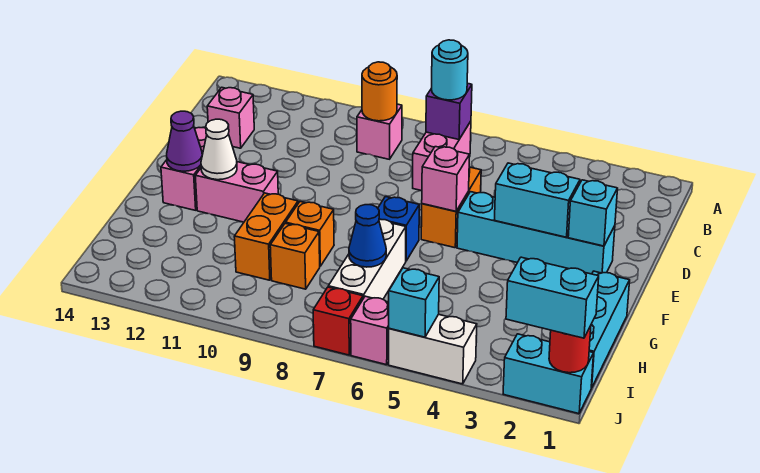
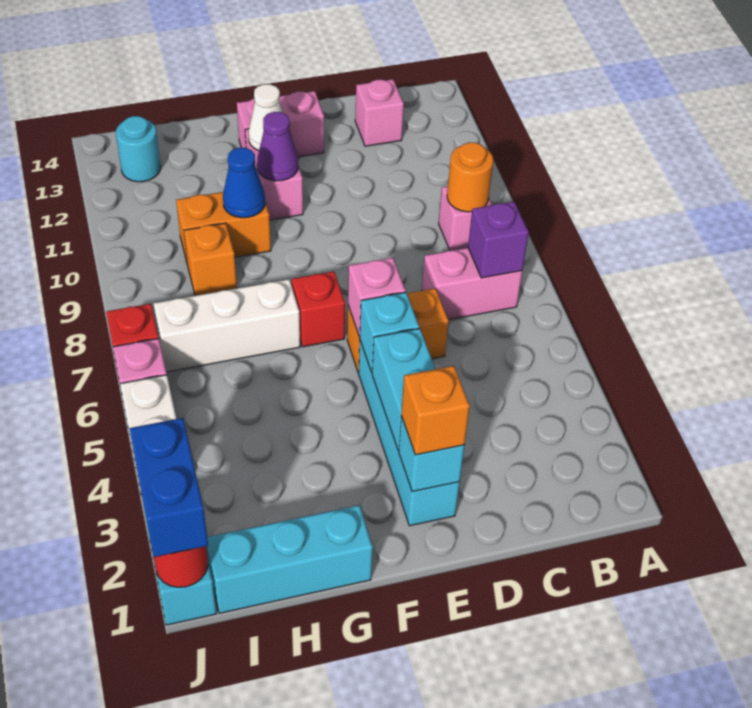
cyan round brick B7 level 3 -> cyan round brick I13 level 1
blue brick F7 level 1 -> red brick F7 level 1
purple cone F13 level 2 -> purple cone F11 level 2
orange brick G9 level 1 -> orange brick E2 level 3
blue cone H7 level 2 -> blue cone G10 level 2
cyan brick J1:J2 level 3 -> blue brick J1:J2 level 3
cyan brick J5 level 2 -> cyan brick E5 level 2

